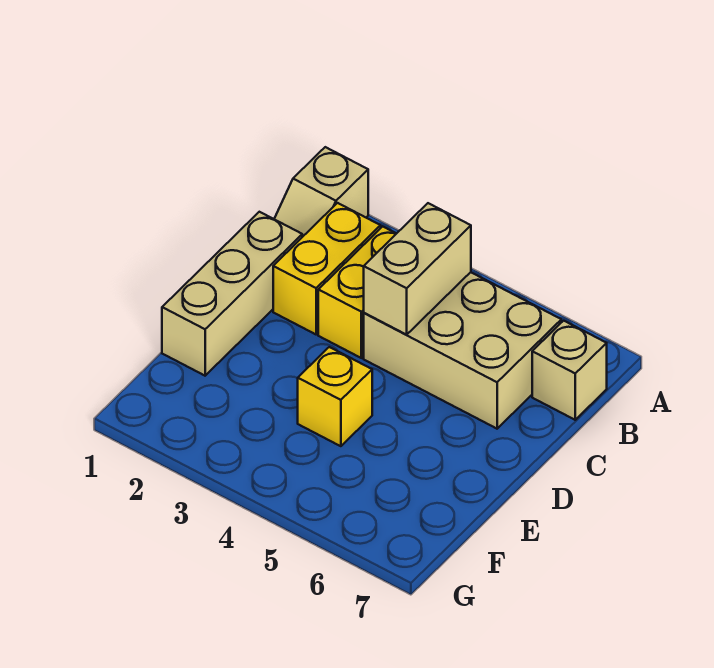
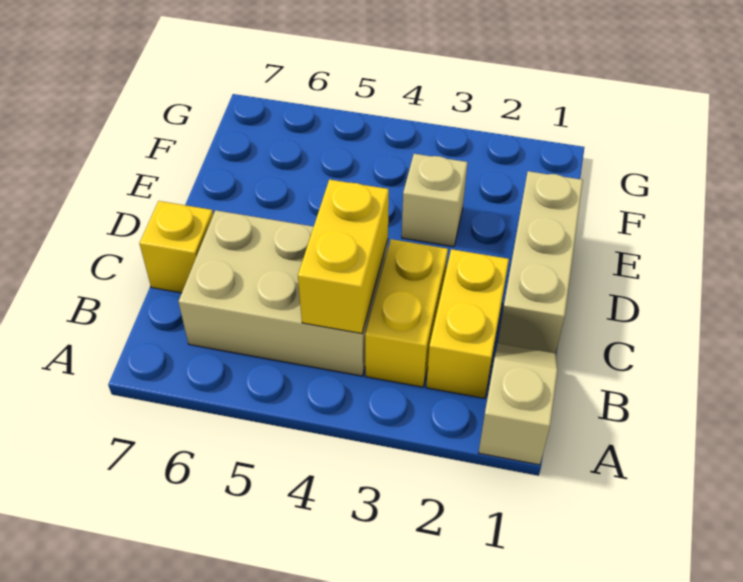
tan brick B4:C4 level 2 -> yellow brick B4:C4 level 2
tan brick B7 level 1 -> tan brick E3 level 1
yellow brick E4 level 1 -> yellow brick C7 level 1

